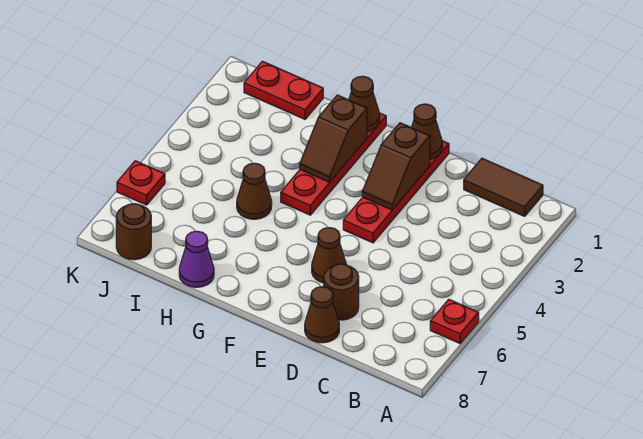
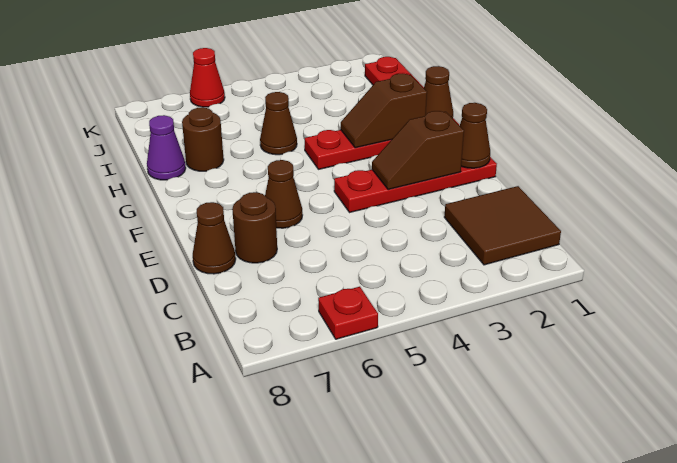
brown tile B1:C1 level 1 -> brown tile B1:C2 level 1
brown round brick J8 level 1 -> brown round brick H7 level 1
red plate K6 level 1 -> red cone K6 level 1

